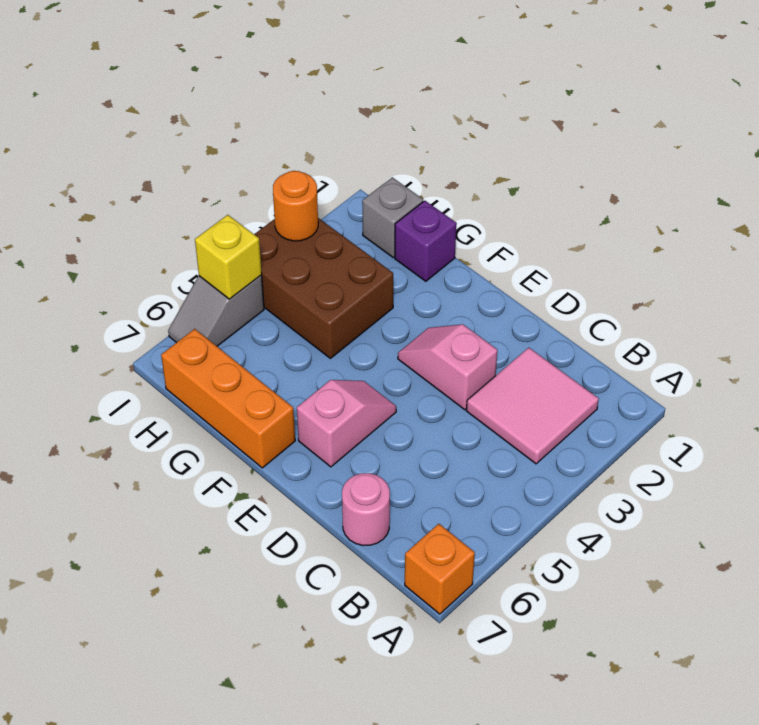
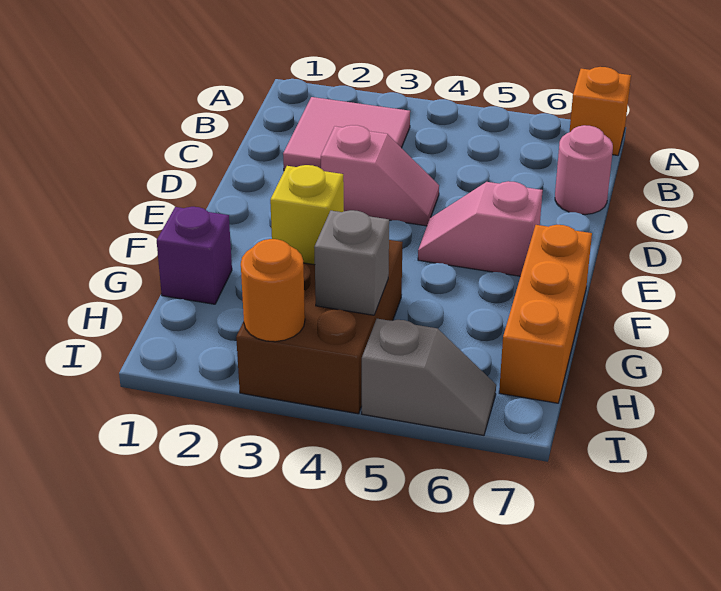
pink slope D3:E3 level 1 top D -> pink slope D3:D4 level 1 top 3
grey brick H1 level 1 -> grey brick H4 level 2
yellow brick I5 level 2 -> yellow brick G3 level 2

